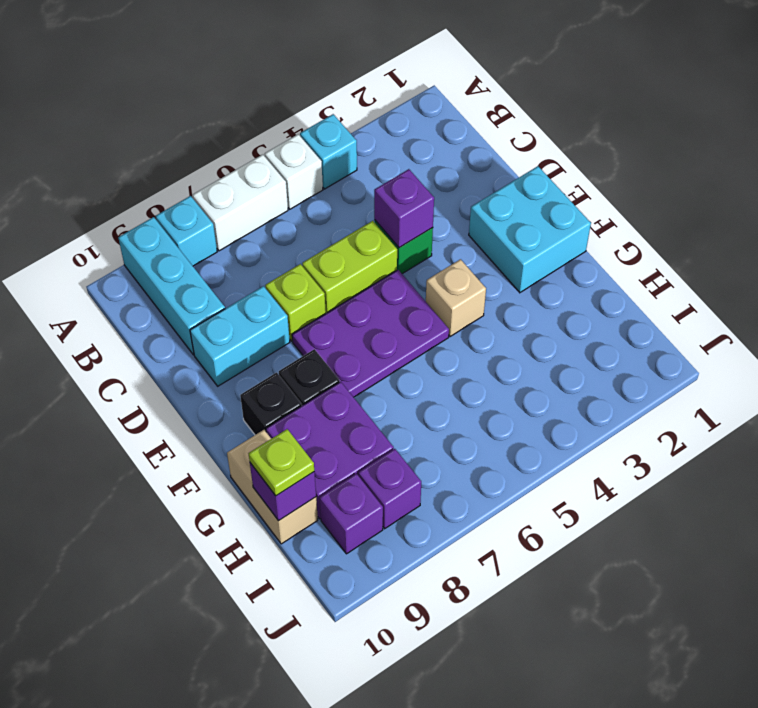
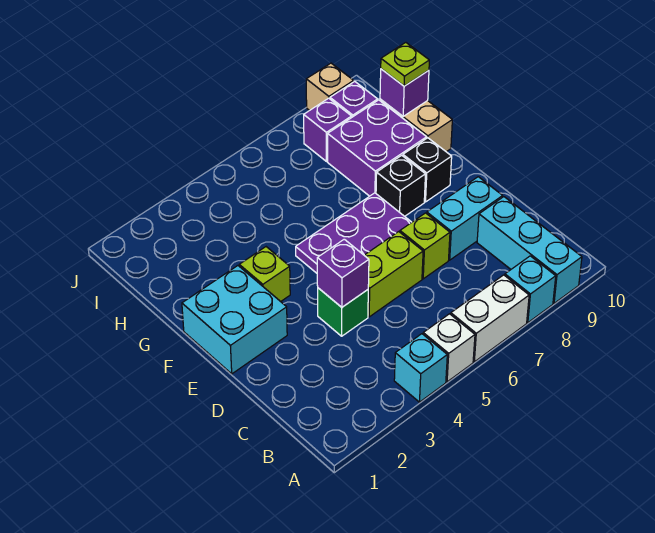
none -> lime brick F3 level 1
tan brick F4 level 1 -> tan brick J9 level 1

